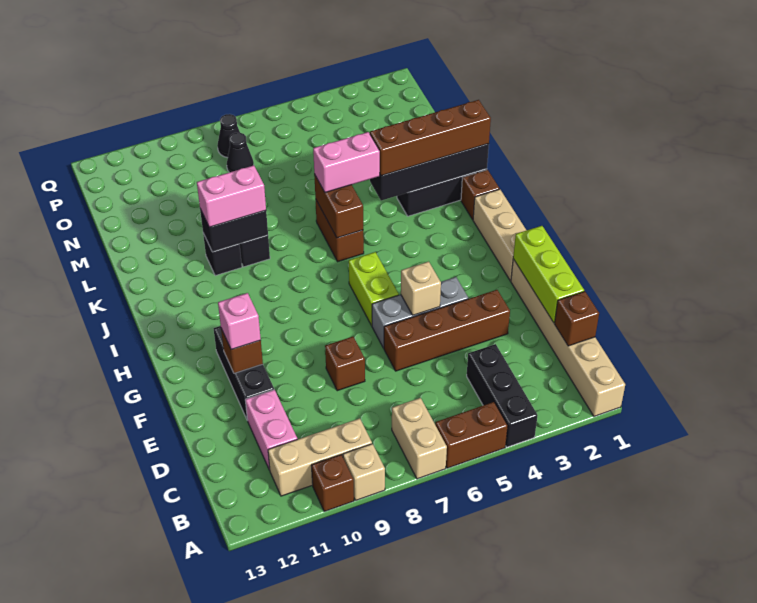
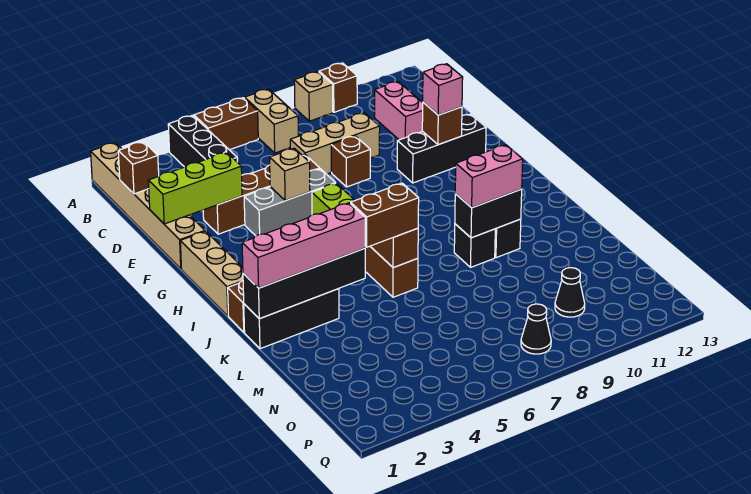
tan brick B9:B11 level 1 -> tan brick D7:D9 level 1
lime brick D1:F1 level 2 -> lime brick E1:E3 level 2
black brick E11:G11 level 1 -> black brick F10:F12 level 1
brown brick K1:K4 level 3 -> pink brick K1:K4 level 3
pink brick K5:K6 level 3 -> brown brick K5:K6 level 3
black cone O8 level 1 -> black cone O10 level 1

